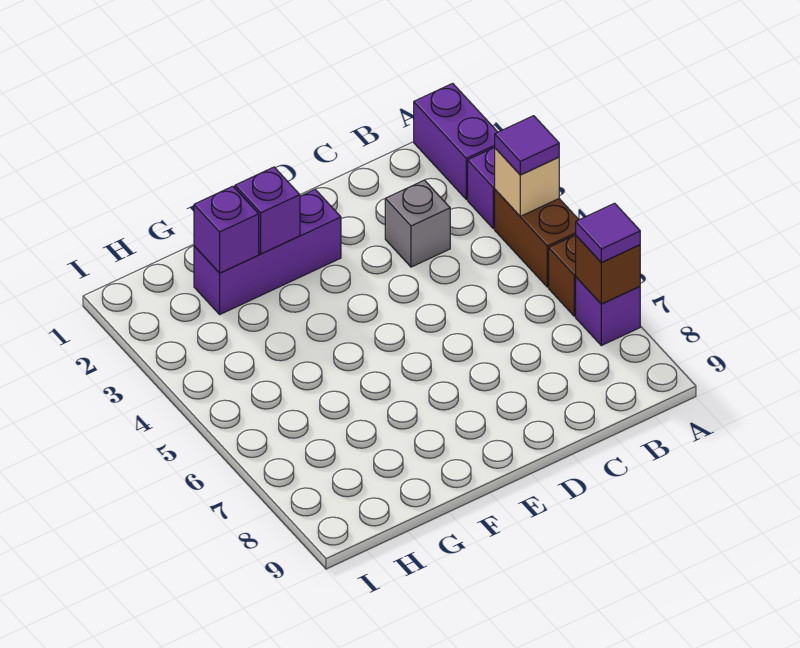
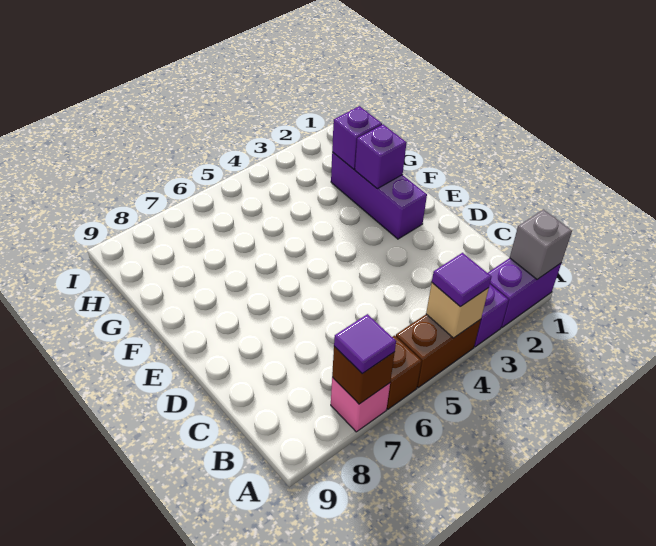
purple brick A7 level 1 -> pink brick A7 level 1
grey brick C3 level 1 -> grey brick A1 level 2

